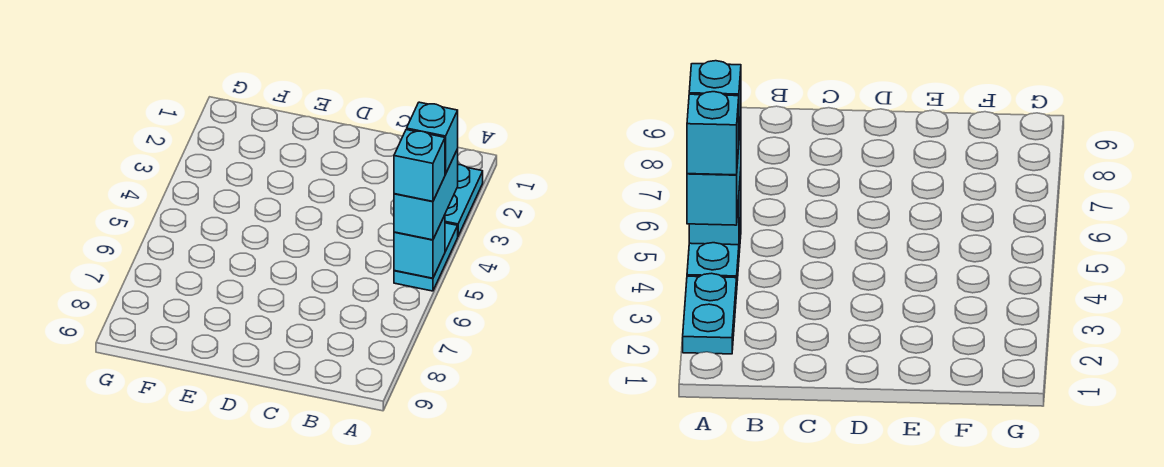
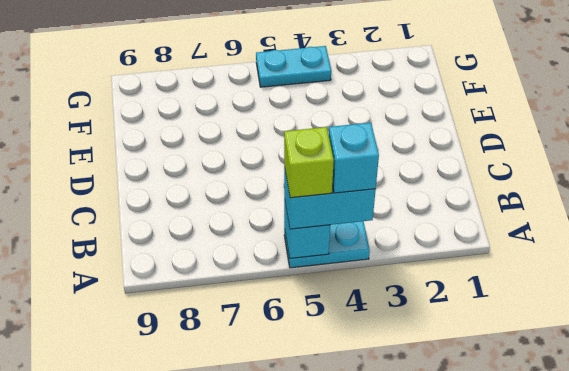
cyan plate A2:A3 level 1 -> cyan plate G4:G5 level 1
cyan brick A5 level 4 -> lime brick A5 level 4

